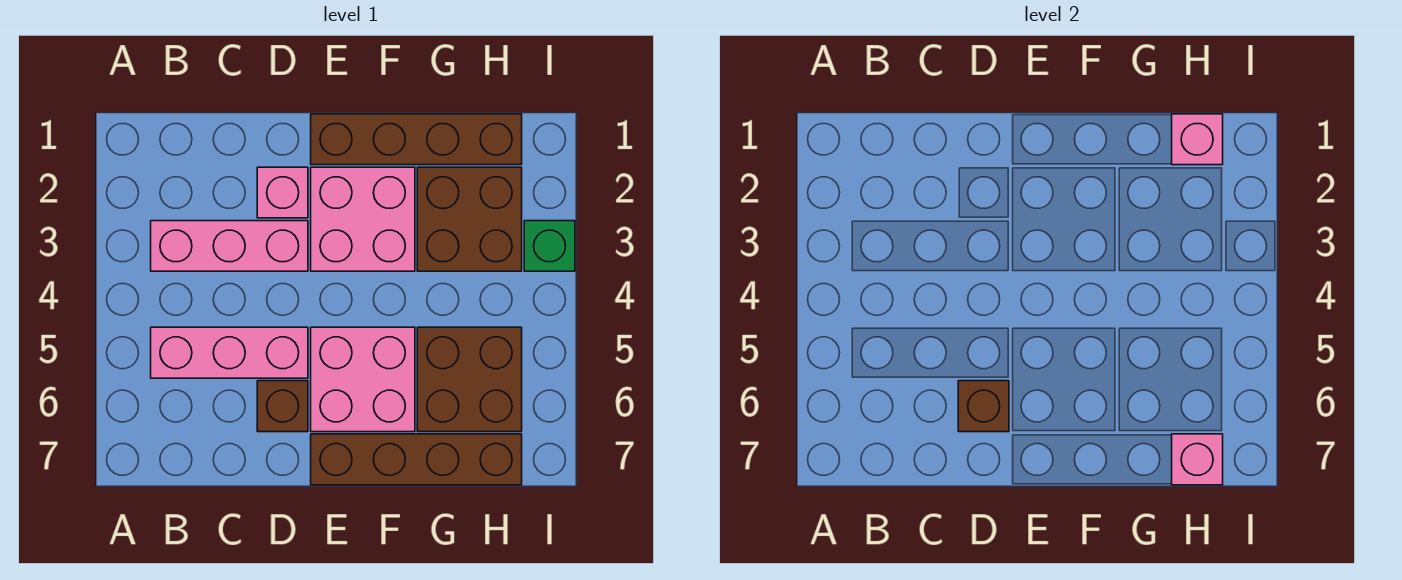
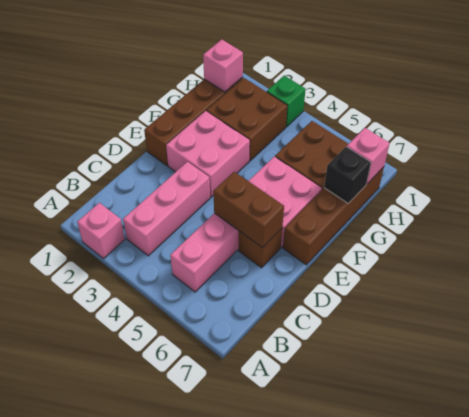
pink brick D2 level 1 -> pink brick A2 level 1
brown brick D6 level 2 -> brown brick D5:D6 level 2
none -> black brick G7 level 2

